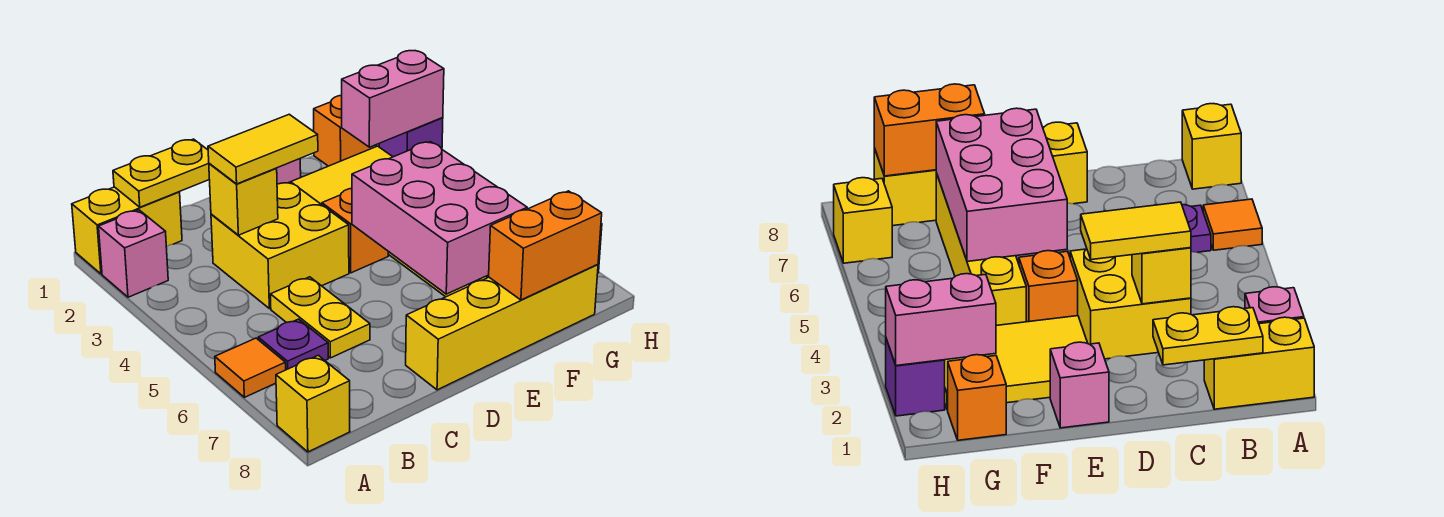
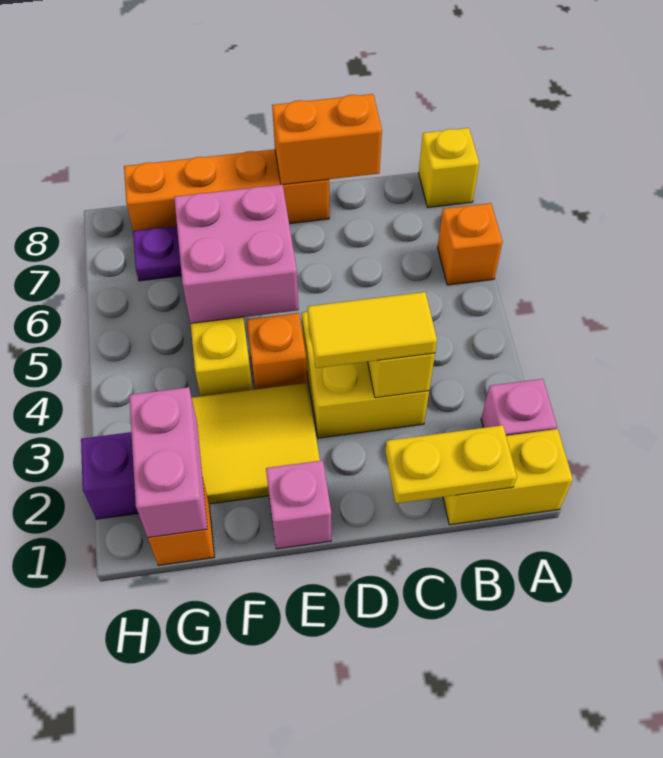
orange tile A6 level 1 -> orange brick A6 level 1
purple plate B6 level 1 -> purple plate G7 level 1
yellow plate C5:C6 level 1 -> none
yellow brick D8:G8 level 1 -> orange brick D8:G8 level 1
pink brick E5:F7 level 2 -> pink brick E5:F6 level 2
orange brick F8:G8 level 2 -> orange brick C8:D8 level 2
pink brick G2:H2 level 2 -> pink brick G1:G2 level 2
yellow brick H7 level 1 -> none

